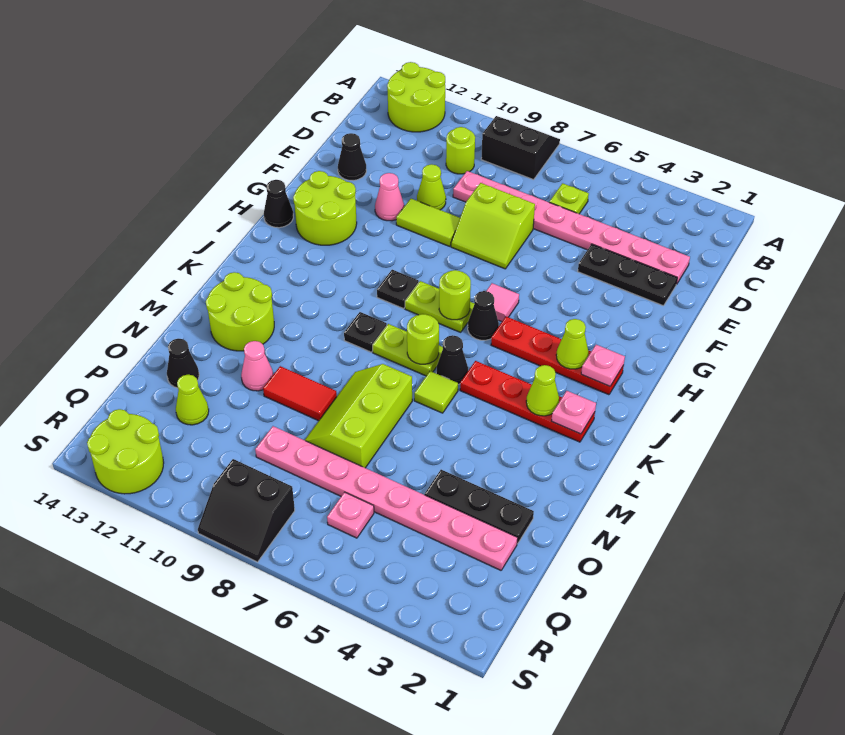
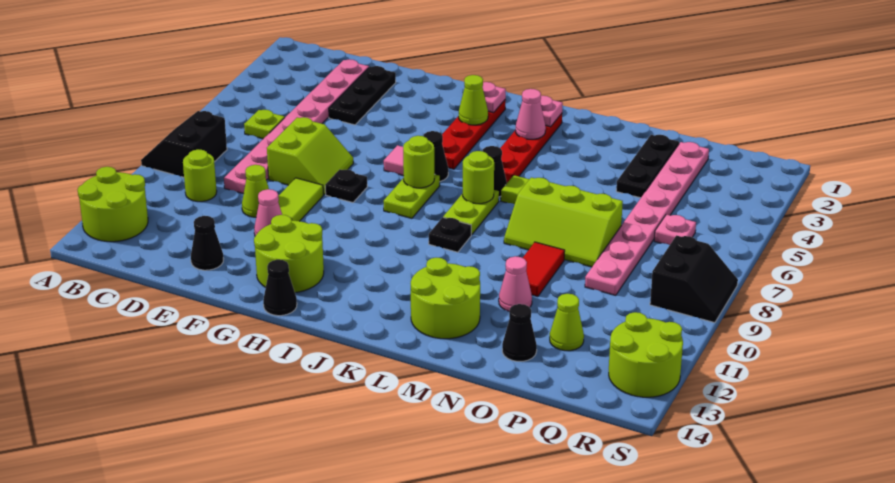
black plate I9 level 1 -> black plate G8 level 1
lime cone K3 level 2 -> pink cone K3 level 2

